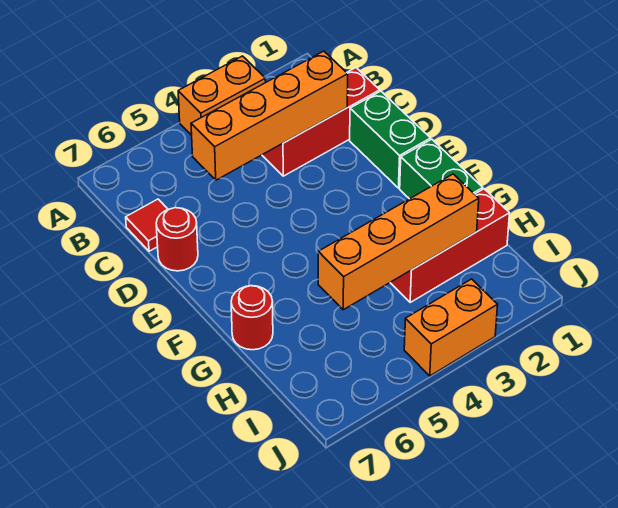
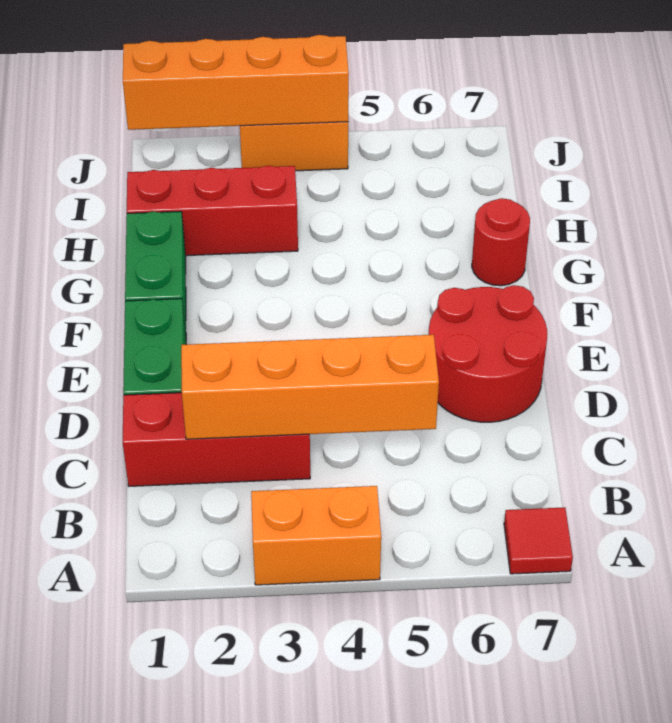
red tile C7 level 1 -> red tile A7 level 1
red round brick D7 level 1 -> red round brick D6:E7 level 1
orange brick H2:H5 level 2 -> orange brick J1:J4 level 2

